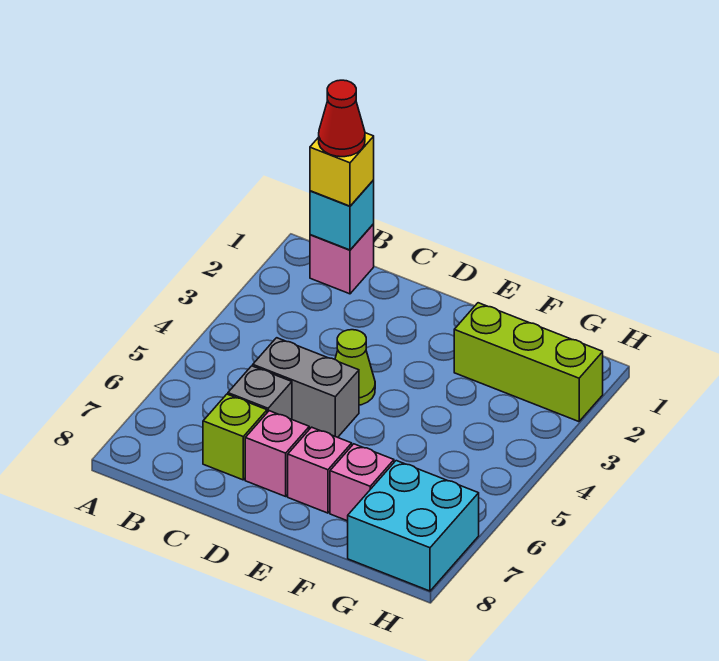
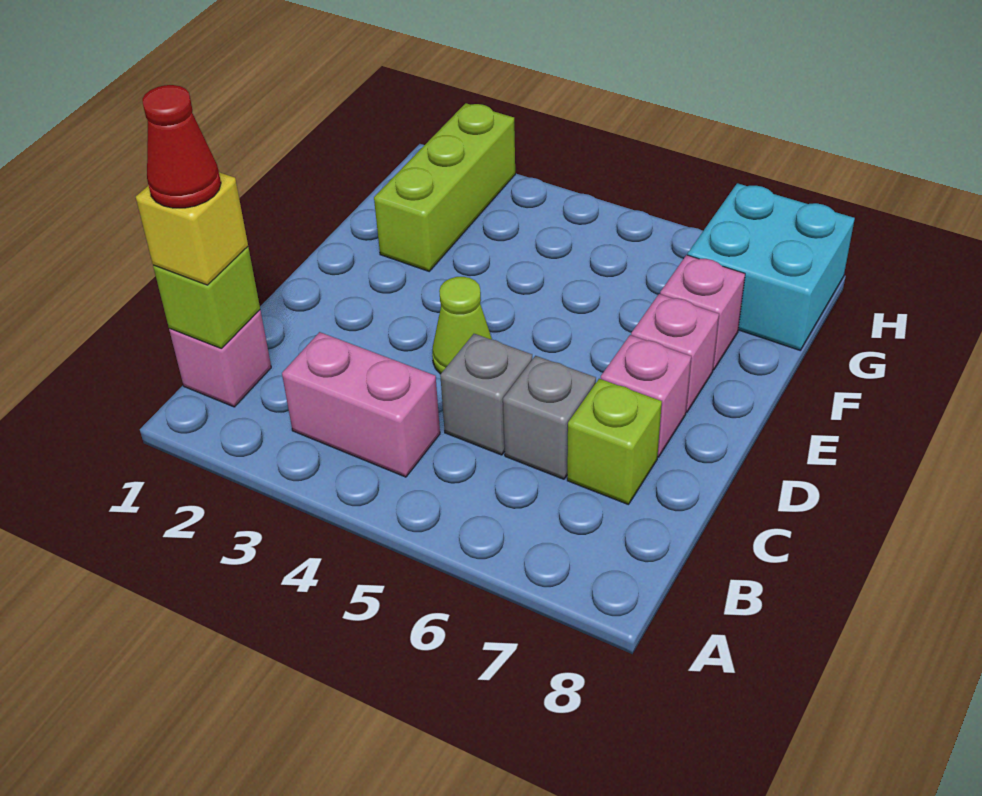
cyan brick B1 level 2 -> lime brick B1 level 2
none -> pink brick B3:B4 level 1
grey brick C5:D5 level 1 -> grey brick C5 level 1

